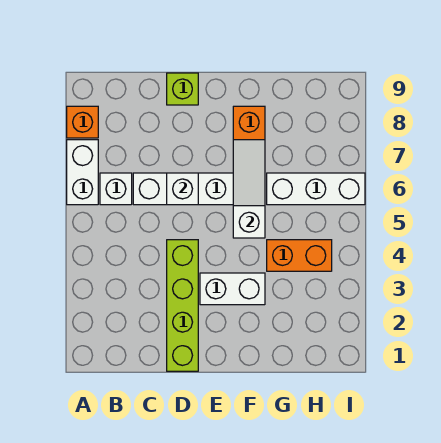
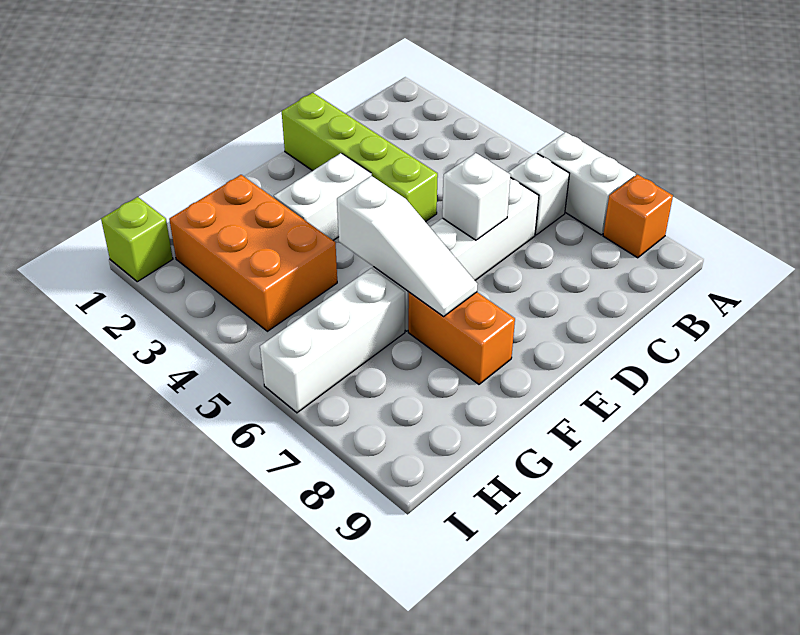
lime brick D9 level 1 -> lime brick I1 level 1
orange brick G4:H4 level 1 -> orange brick G2:H4 level 1

